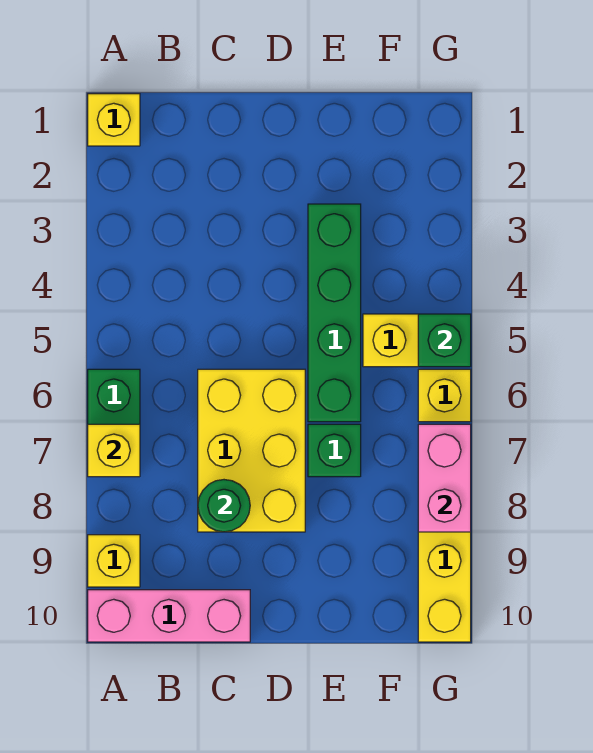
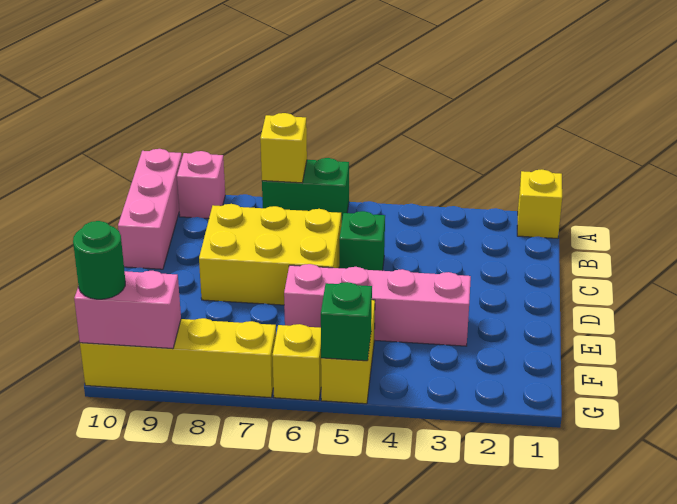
yellow brick A9 level 1 -> pink brick A9 level 1
green round brick C8 level 2 -> green round brick G10 level 3
green brick E3:E6 level 1 -> pink brick E3:E6 level 1
green brick E7 level 1 -> green brick C5 level 1
pink brick G7:G8 level 2 -> pink brick G9:G10 level 2

